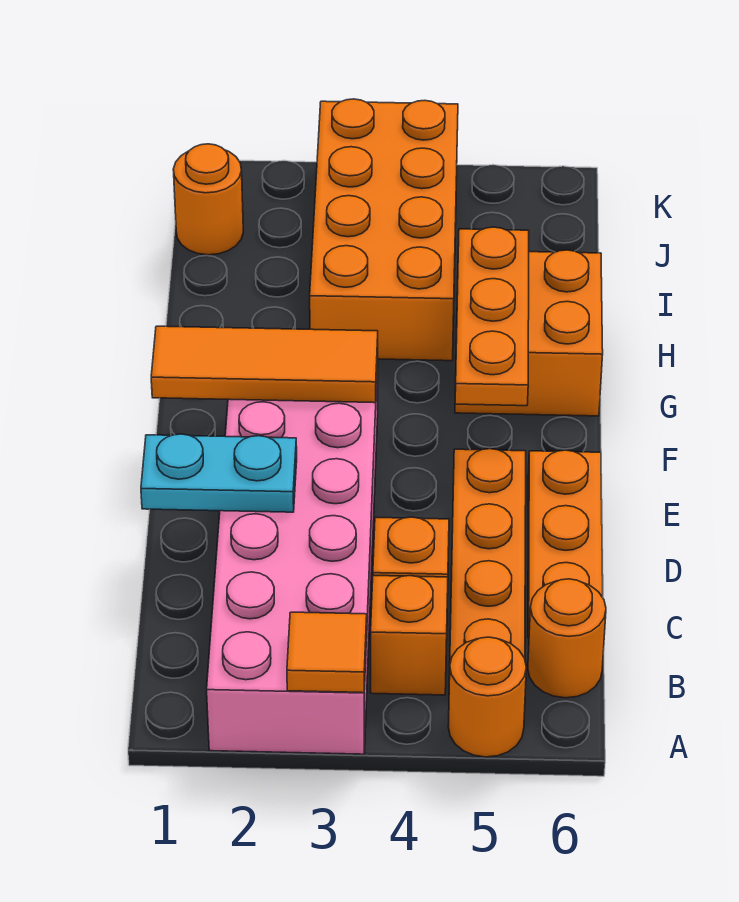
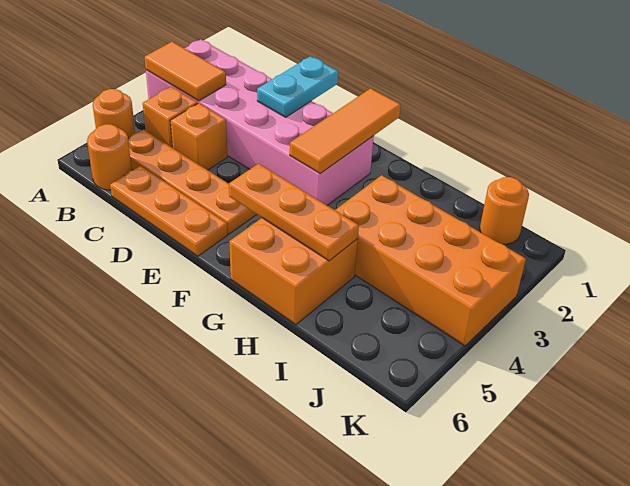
orange tile A3 level 2 -> orange tile A3:B3 level 2

